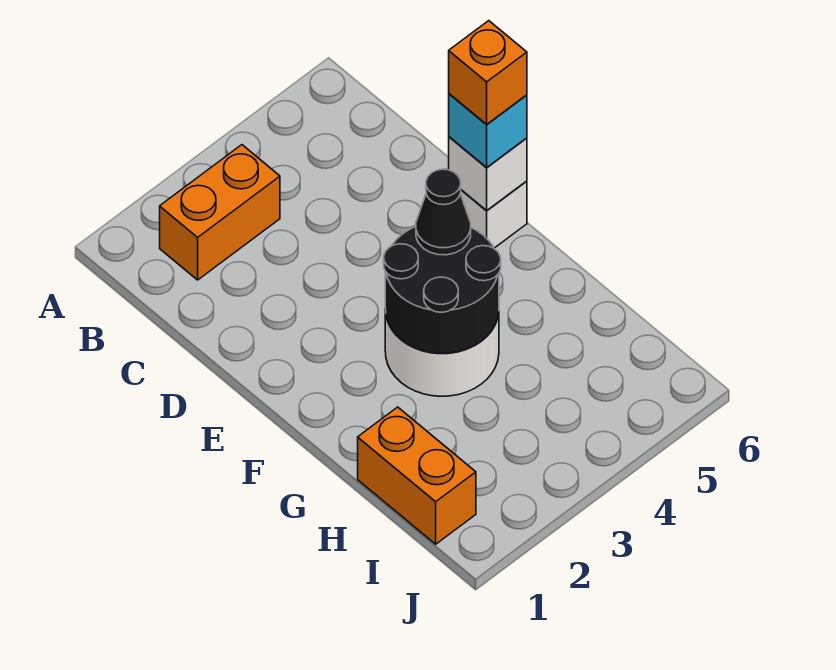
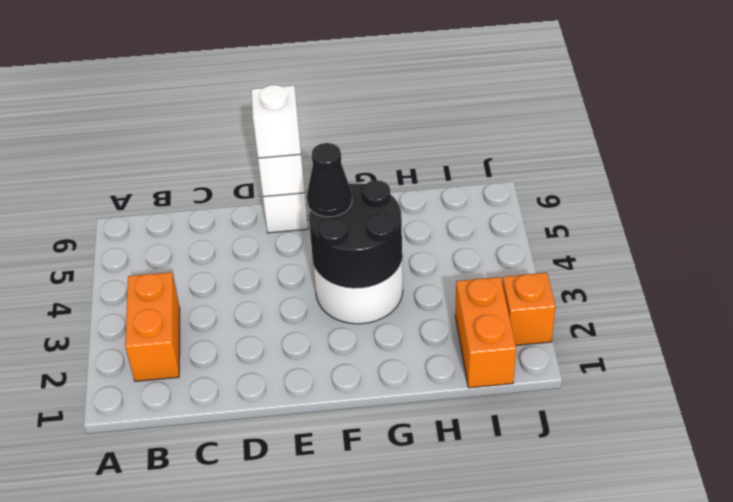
cyan brick E6 level 3 -> white brick E6 level 3
orange brick E6 level 4 -> orange brick J2 level 1
orange brick H1:I1 level 1 -> orange brick I1:I2 level 1

